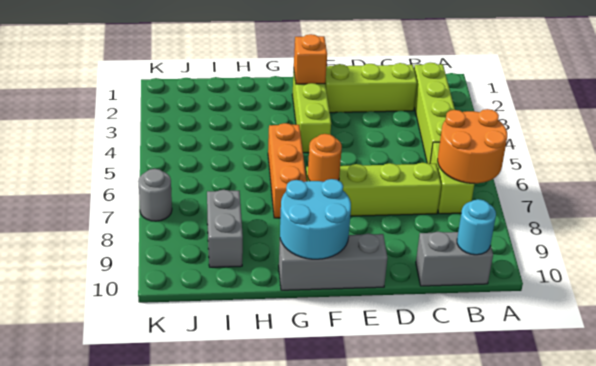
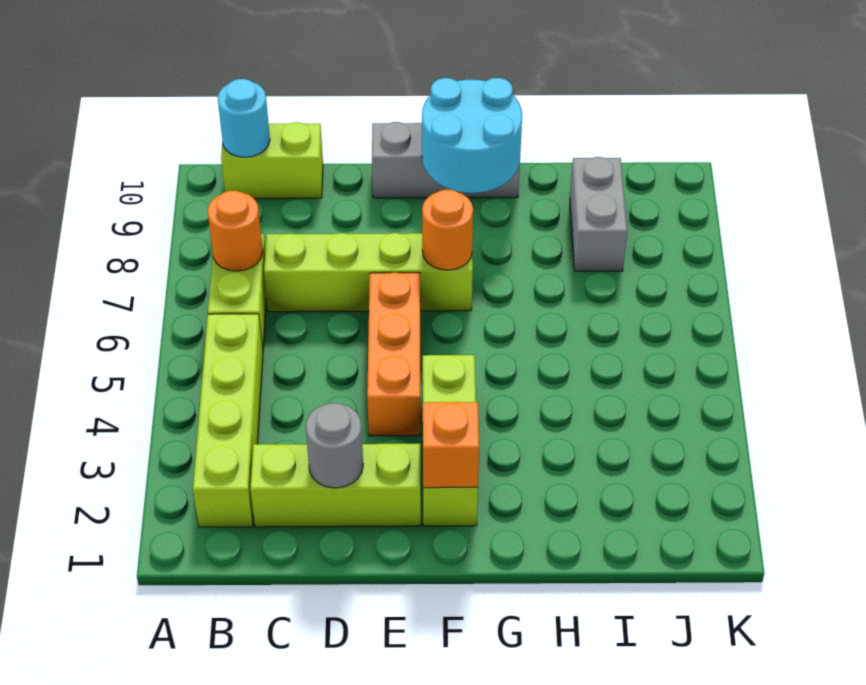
orange round brick A6:B7 level 2 -> orange round brick B7 level 2
grey brick B10:C10 level 1 -> lime brick B10:C10 level 1
orange brick G5:G7 level 1 -> orange brick E4:E6 level 1
grey round brick K7 level 1 -> grey round brick D2 level 2

